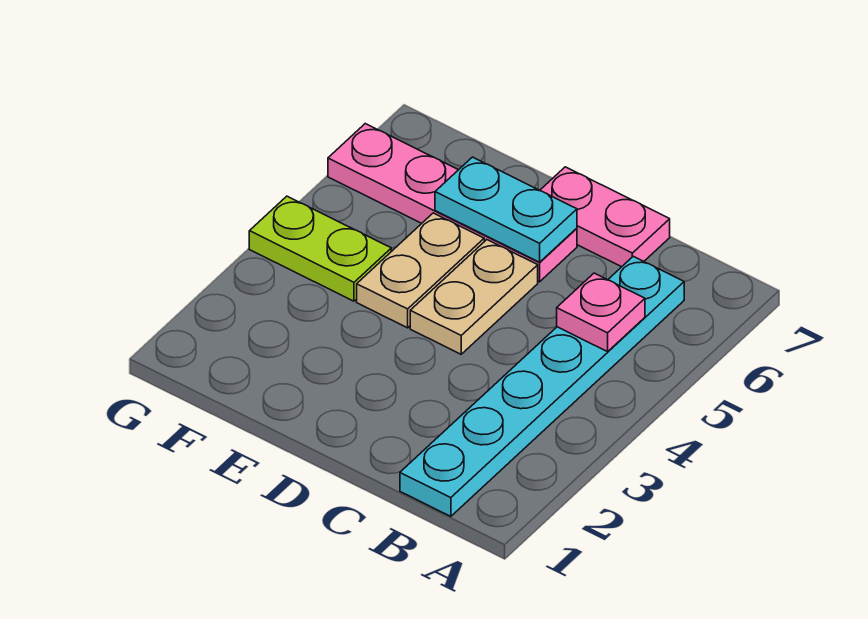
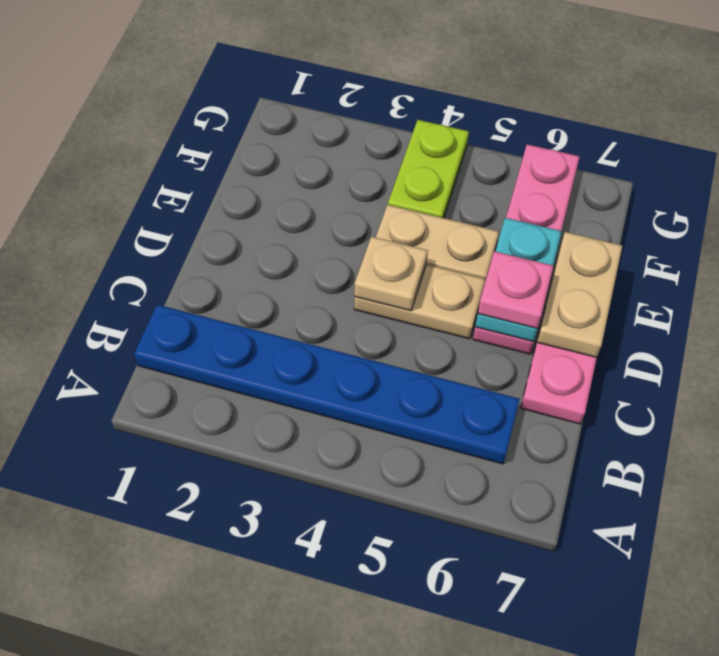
cyan plate B1:B6 level 1 -> blue plate B1:B6 level 1
pink plate B5 level 2 -> pink plate D6 level 3
none -> tan plate D4 level 2
none -> tan plate D7:E7 level 2

